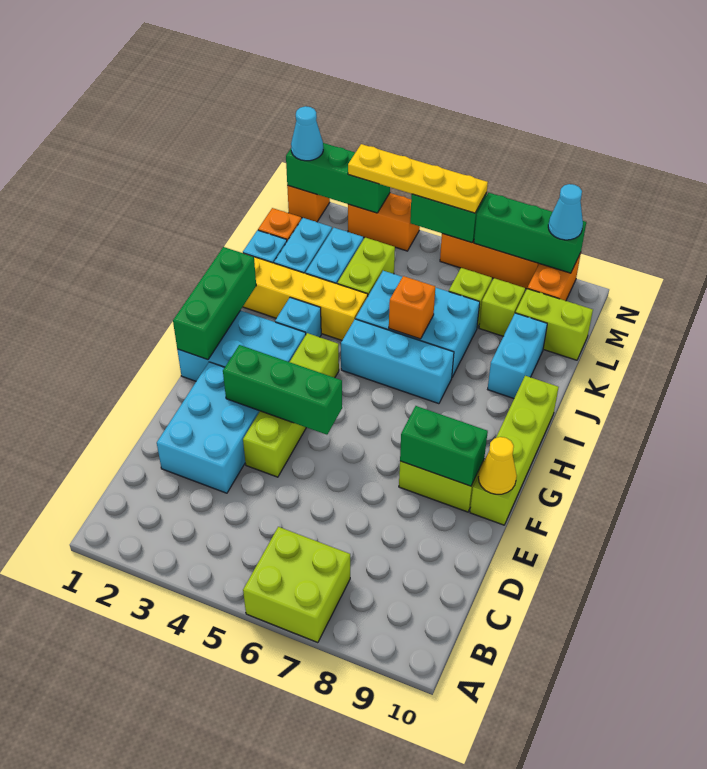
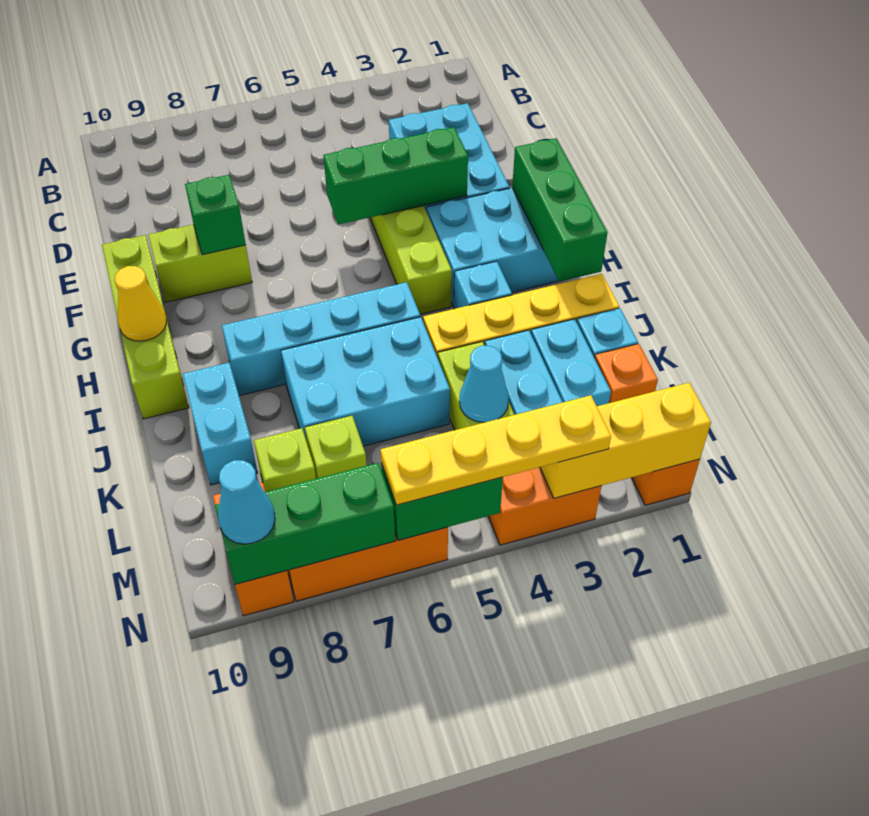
lime brick A6:B7 level 1 -> none
green brick F8:F9 level 2 -> green brick F8 level 2
yellow cone F10 level 2 -> yellow cone H10 level 2
cyan brick I5:I7 level 1 -> cyan brick I5:I8 level 1
orange brick J6 level 2 -> none
lime brick L9:L10 level 1 -> none
green brick N1:N3 level 2 -> yellow brick N1:N3 level 2
cyan cone N1 level 3 -> cyan cone L4 level 2

